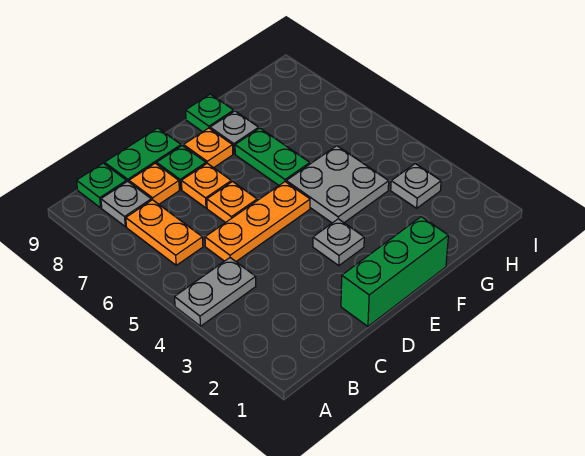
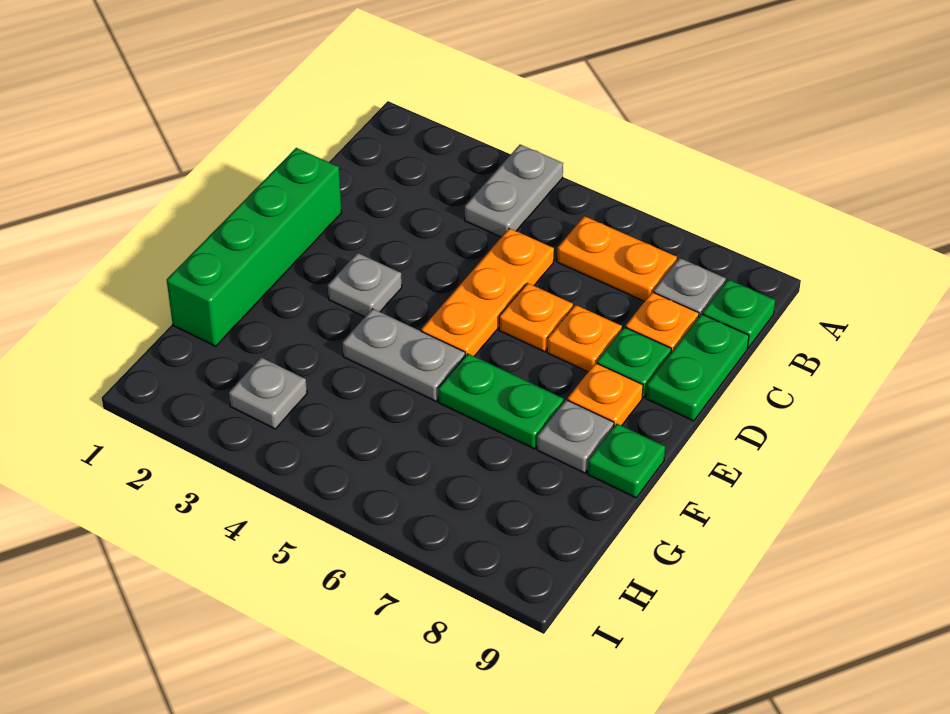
green brick D1:F1 level 1 -> green brick D1:G1 level 1
grey plate F4:G5 level 1 -> grey plate F4:F5 level 1

